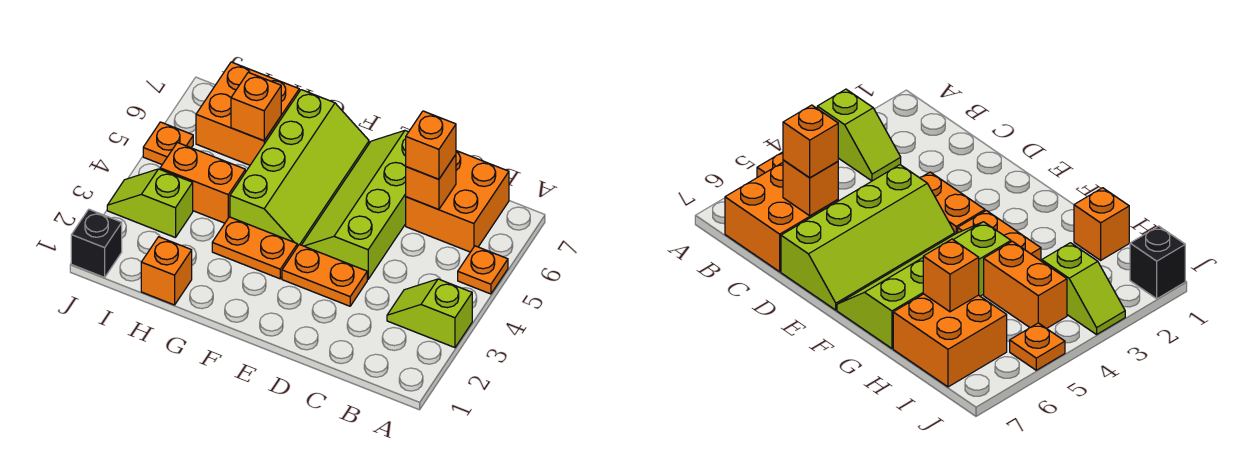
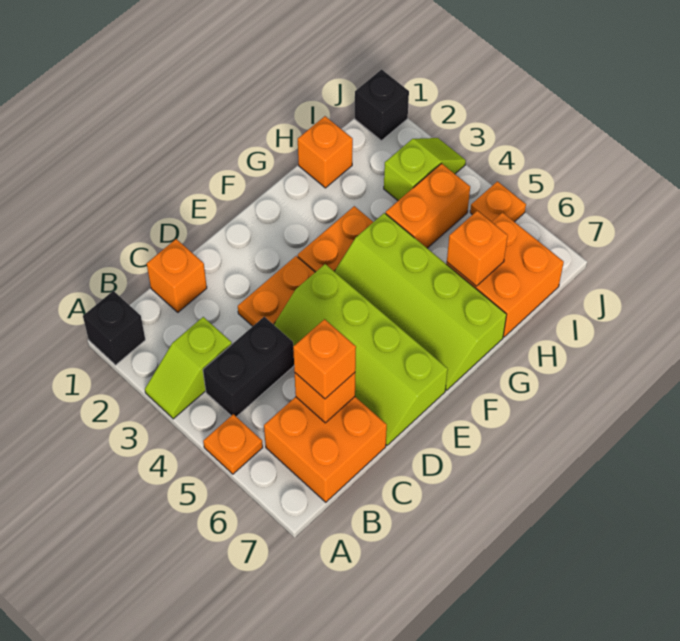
none -> black brick A1 level 1
lime slope A3:B3 level 1 top A -> lime slope A3:B3 level 1 top B
none -> black brick B4:C4 level 1
none -> orange brick C1 level 1
lime slope D4:E7 level 1 top D -> lime slope D4:E7 level 1 top E

